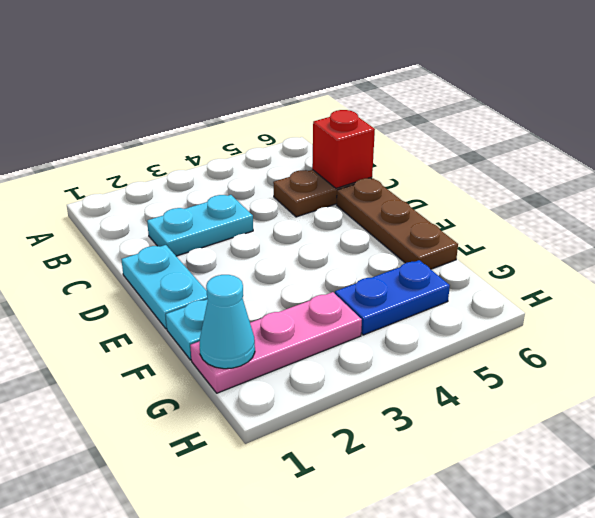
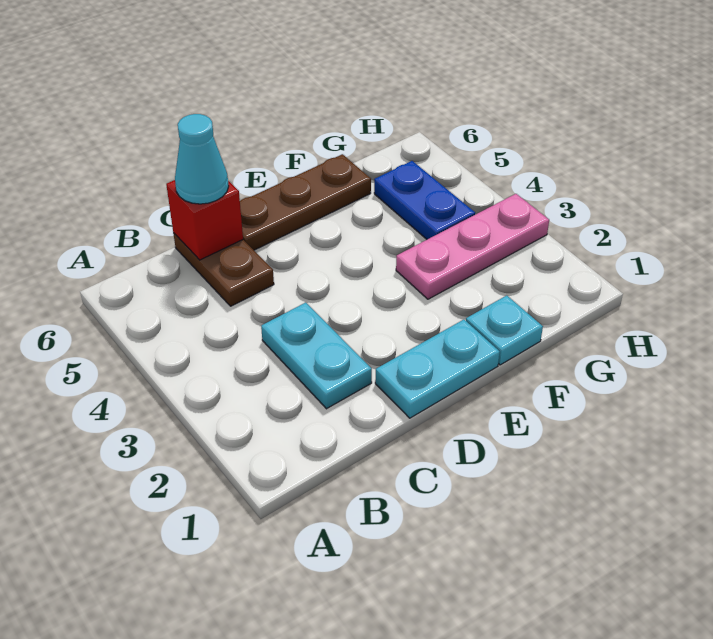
pink plate G1:G3 level 1 -> pink plate F3:H3 level 1
cyan cone G1 level 2 -> cyan cone C6 level 3

